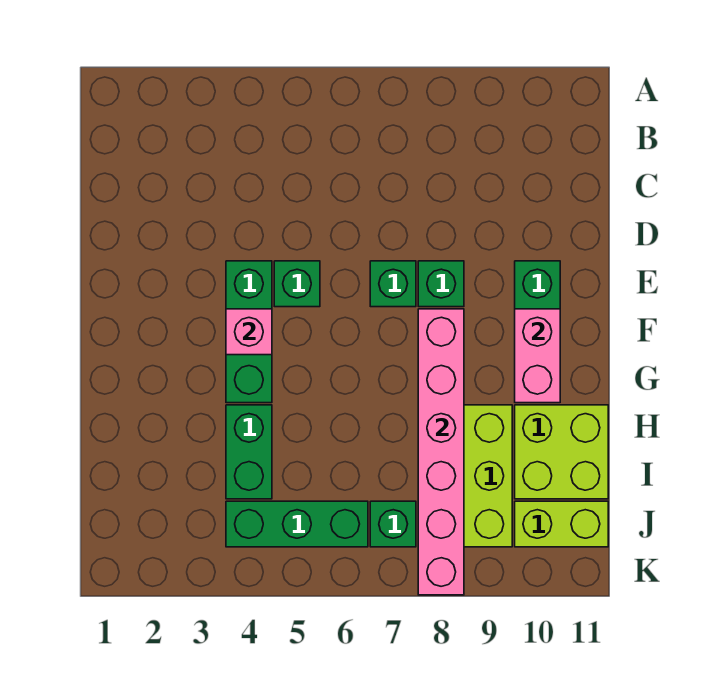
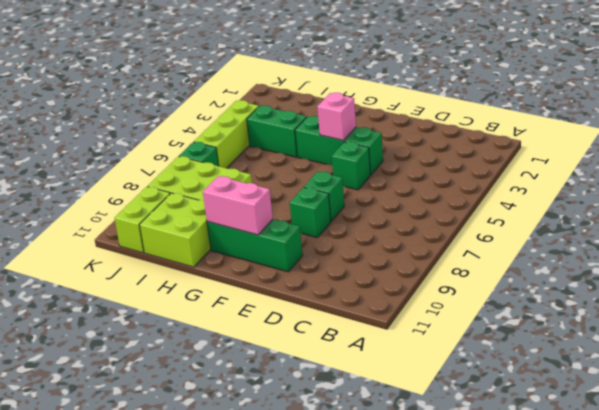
pink brick F8:K8 level 2 -> none
green brick J4:J6 level 1 -> lime brick J4:J6 level 1

